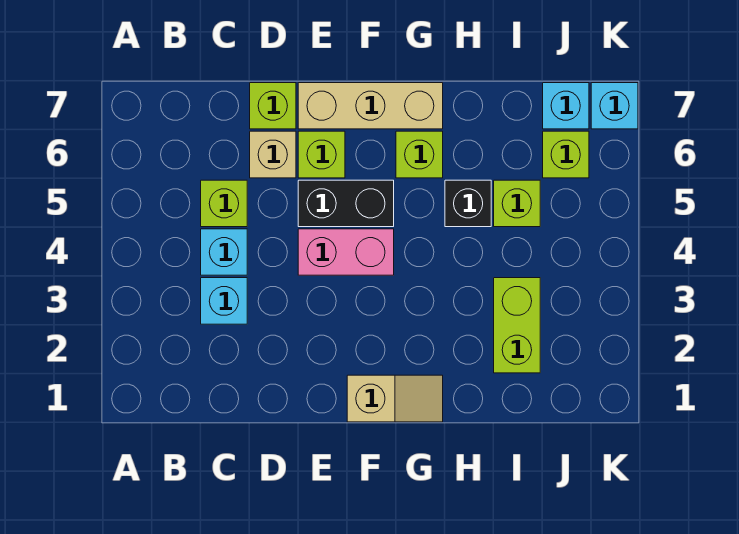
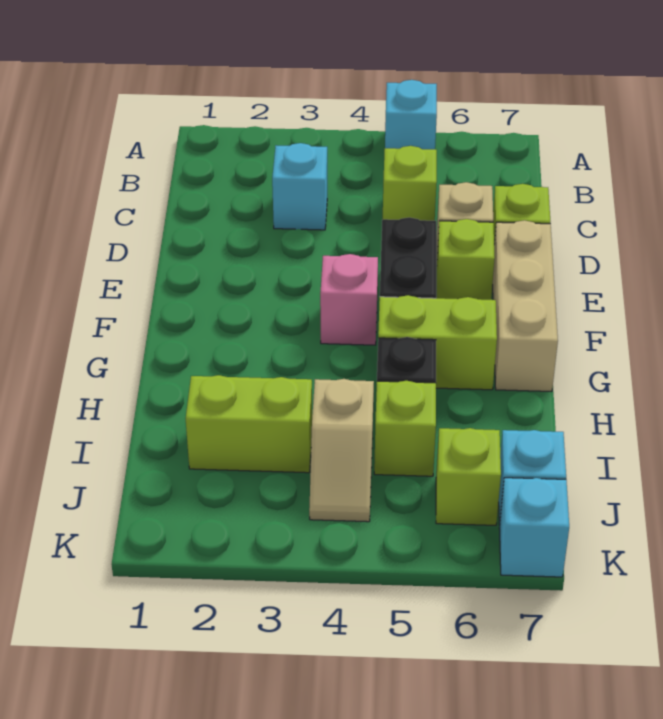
cyan brick C4 level 1 -> cyan brick A5 level 1
pink brick E4:F4 level 1 -> pink brick F4 level 1
tan slope F1:G1 level 1 top F -> tan slope I4:J4 level 1 top I
lime brick G6 level 1 -> lime brick G5:G6 level 1

